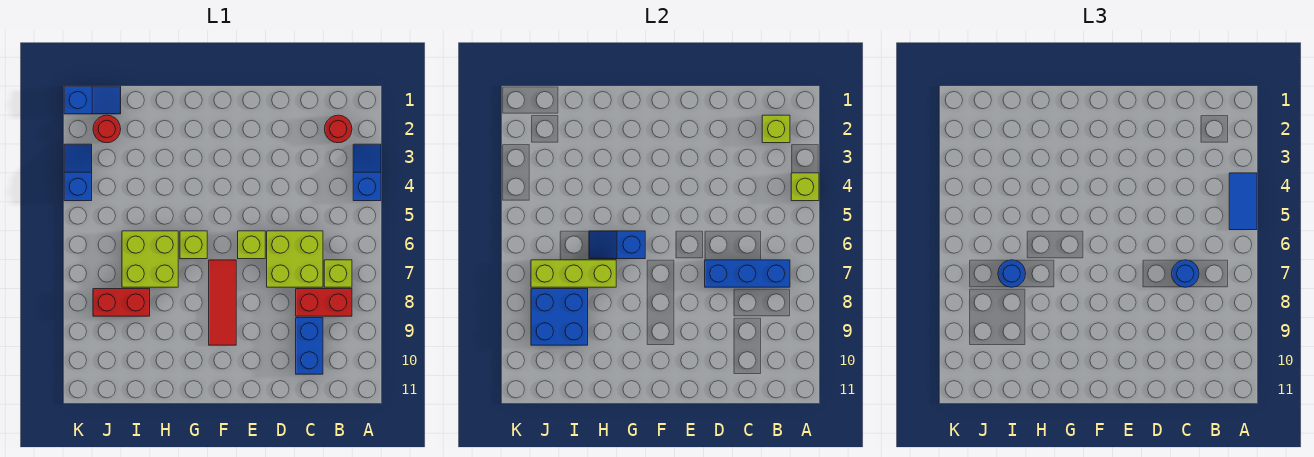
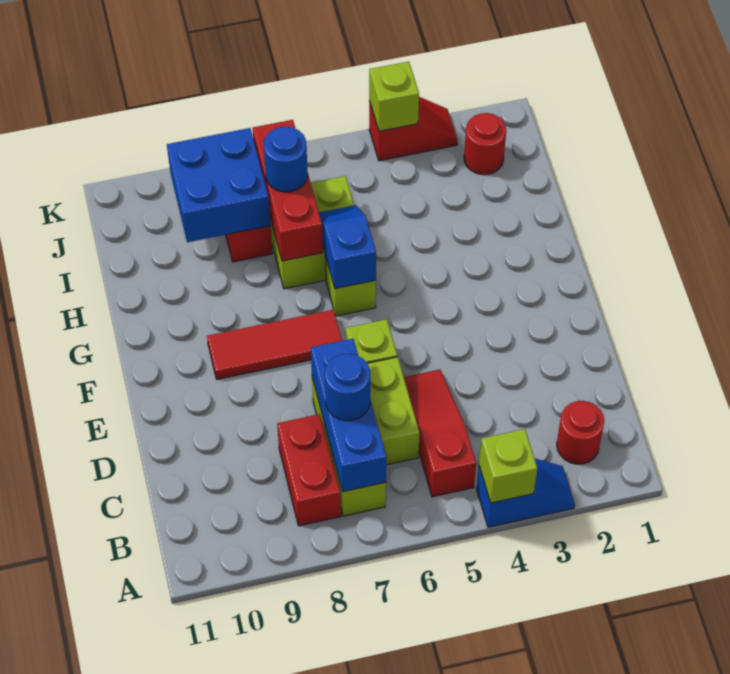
blue tile A4:A5 level 3 -> none
lime brick B2 level 2 -> lime brick K4 level 2
none -> red slope B5:D5 level 1 top B
blue brick C9:C10 level 1 -> none
lime brick H7:J7 level 2 -> red brick H7:J7 level 2
blue slope J1:K1 level 1 top K -> none
blue slope K3:K4 level 1 top 4 -> red slope K3:K4 level 1 top 4

